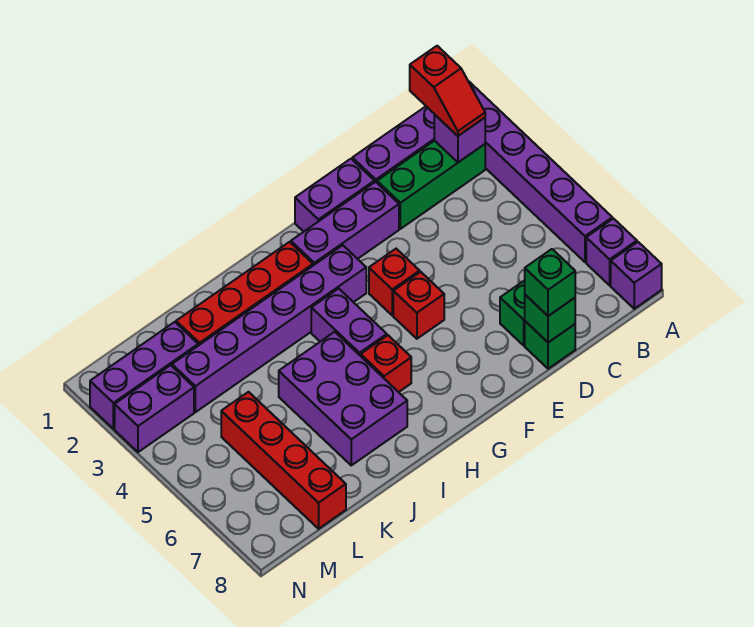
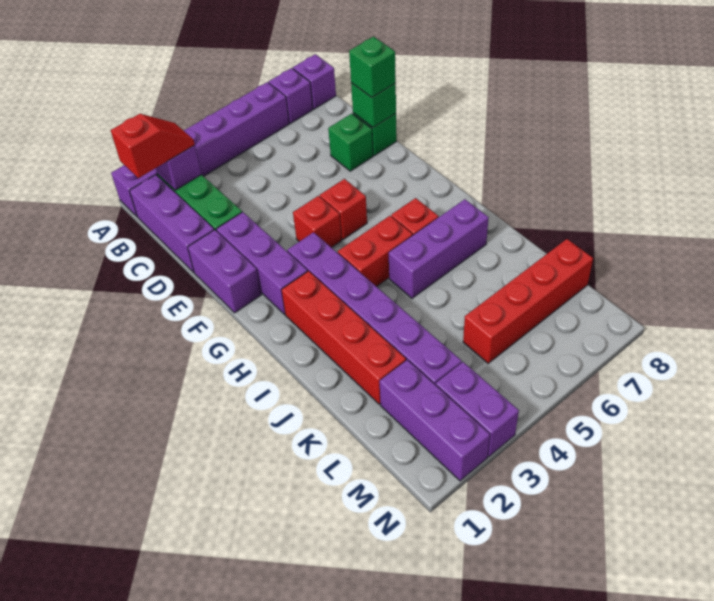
purple brick H4:H5 level 1 -> red brick H4:H5 level 1
purple brick I5:J7 level 1 -> purple brick I5:I7 level 1

